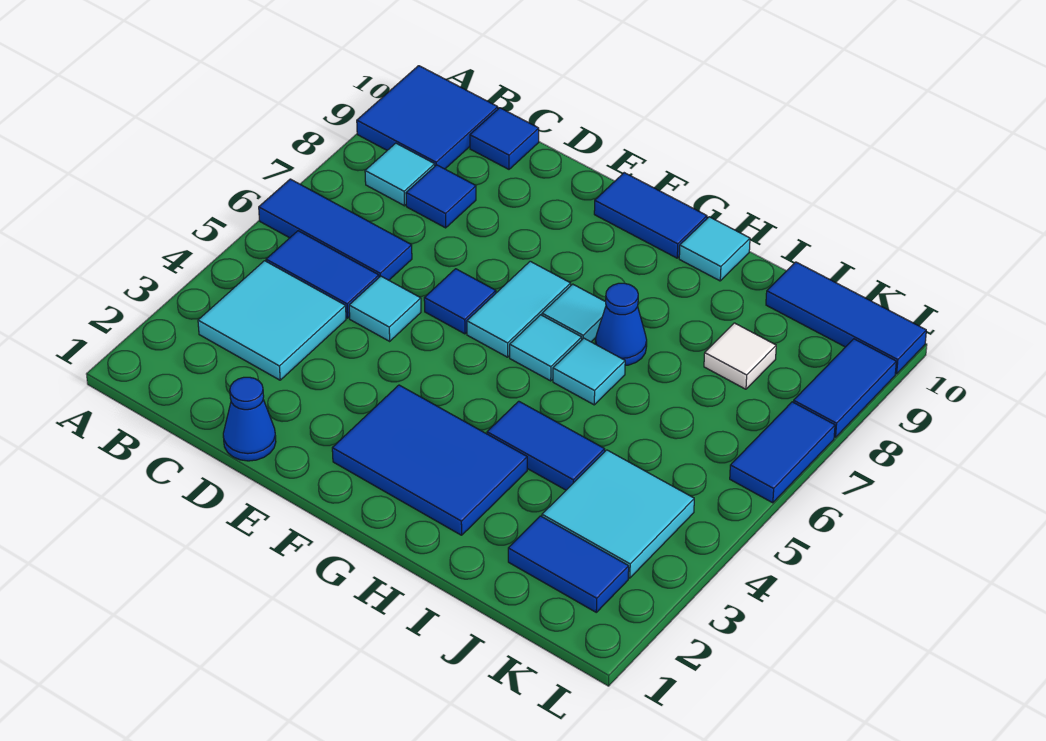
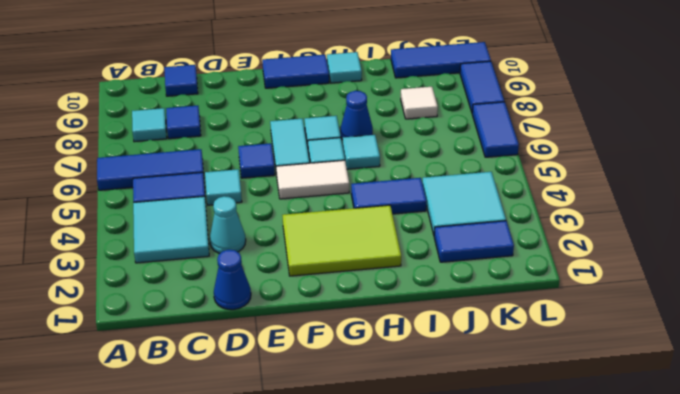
blue tile A9:B10 level 1 -> none
none -> cyan cone D3 level 1
blue tile F2:H3 level 1 -> lime tile F2:H3 level 1
none -> white tile F5:G5 level 1

